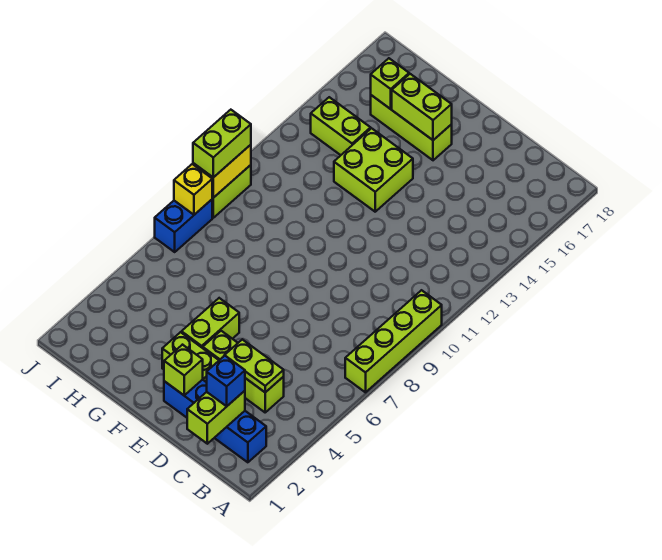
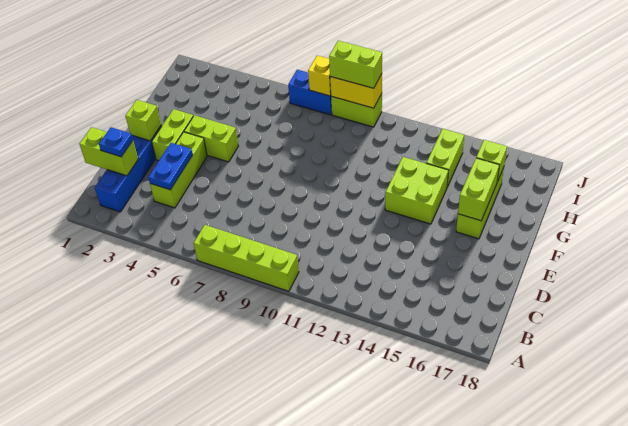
blue brick C2 level 3 -> blue plate C2 level 3
lime plate C4:D4 level 2 -> blue plate C4:D4 level 2

